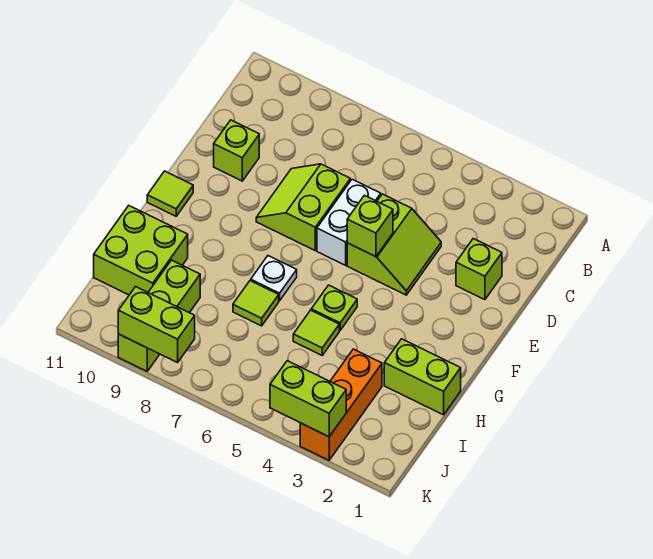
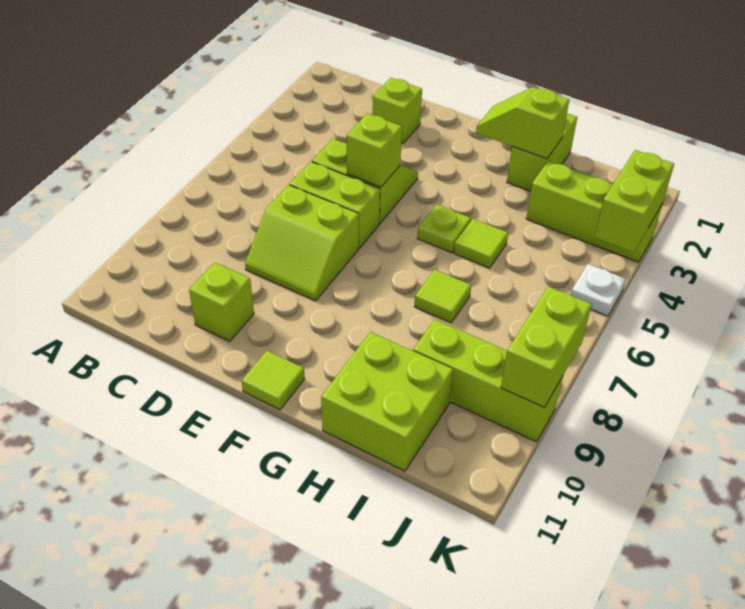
white brick D6:E6 level 1 -> lime brick D6:E6 level 1
none -> lime slope G2:H2 level 2 top H
white plate G7 level 1 -> white plate K5 level 1
orange brick I3:K3 level 1 -> lime brick I3:K3 level 1

